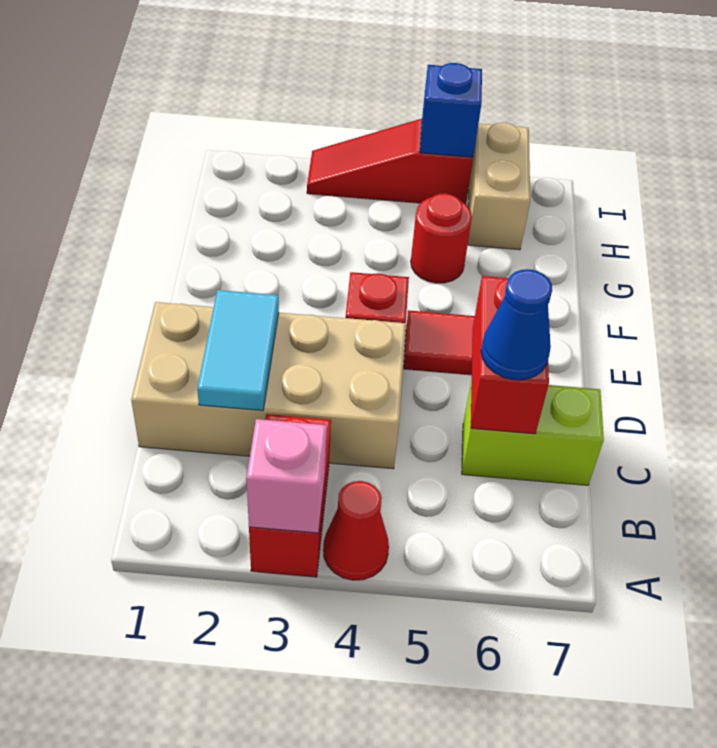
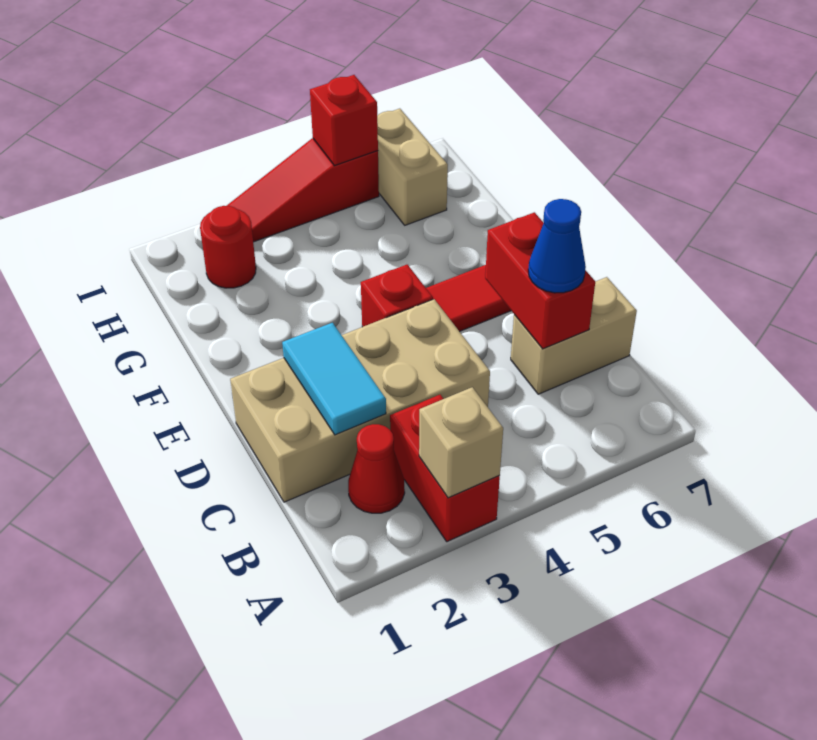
pink brick A3 level 2 -> tan brick A3 level 2
red cone A4 level 1 -> red cone B2 level 1
lime brick C6:C7 level 1 -> tan brick C6:C7 level 1
red round brick G5 level 1 -> red round brick H2 level 1
blue brick I5 level 2 -> red brick I5 level 2

